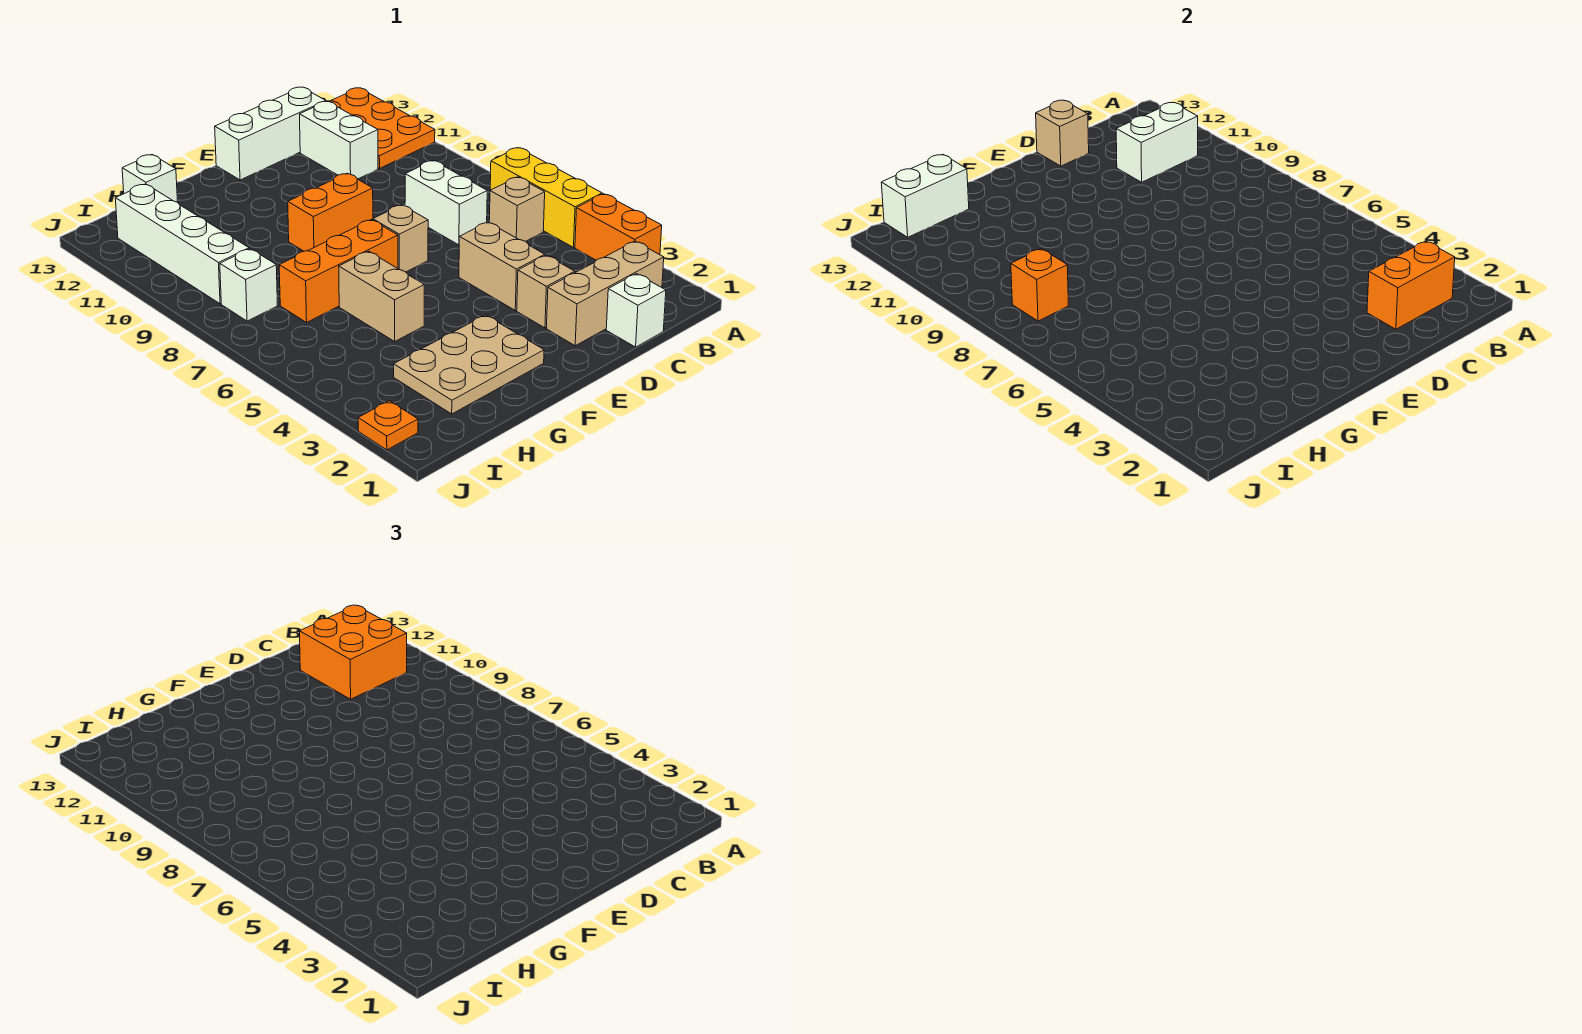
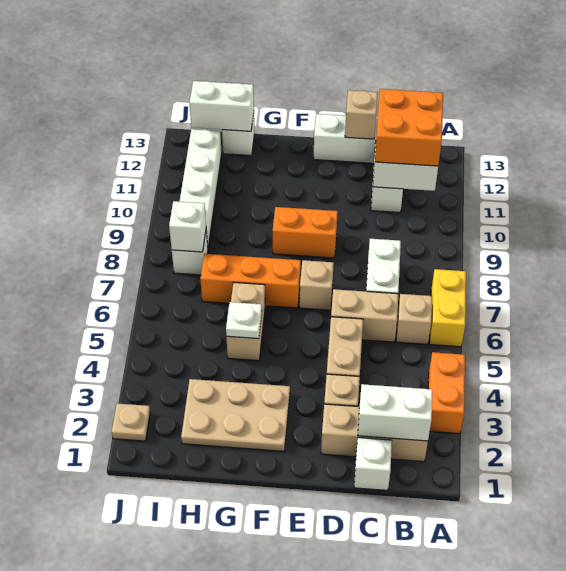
yellow brick A5:A7 level 1 -> yellow brick A6:A7 level 1
orange plate A11:B13 level 1 -> none
orange brick B2:C2 level 2 -> white brick B2:C2 level 2
none -> tan brick C6:D6 level 1
none -> white plate G5 level 2
orange brick I8 level 2 -> white brick I8 level 2
orange plate J2 level 1 -> tan plate J2 level 1

